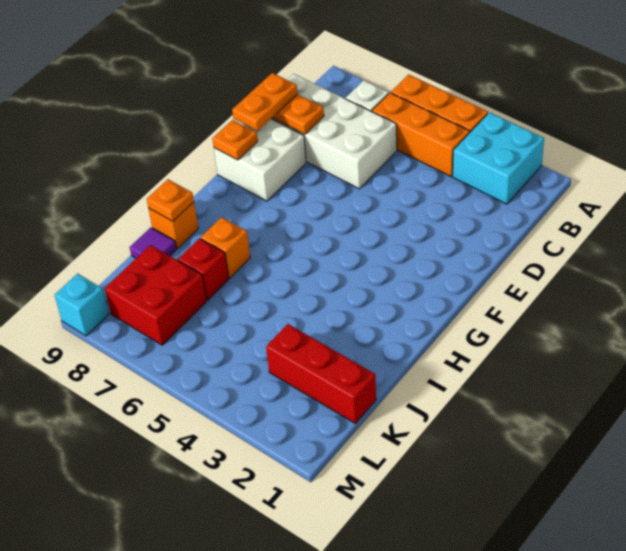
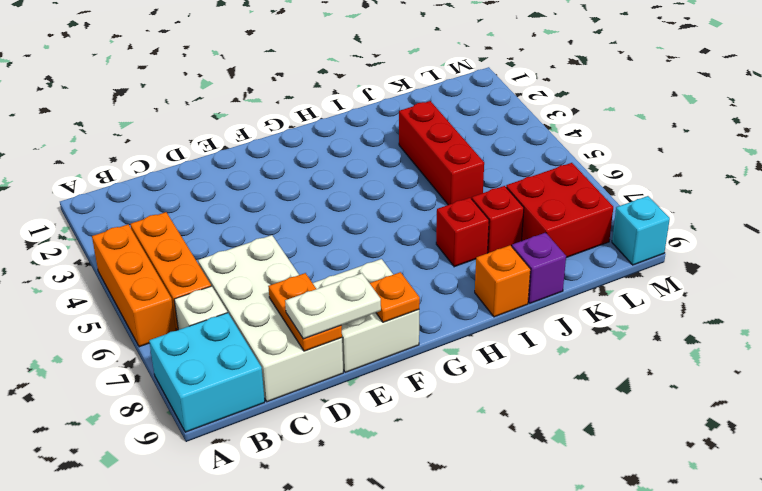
cyan brick A2:B3 level 1 -> cyan brick A8:B9 level 1
orange plate D9:E9 level 3 -> white plate D9:E9 level 3
orange brick I7 level 1 -> red brick I7 level 1
orange plate I9 level 2 -> none
purple tile J9 level 1 -> purple brick J9 level 1
red brick K1:K3 level 1 -> red brick J3:J5 level 1

